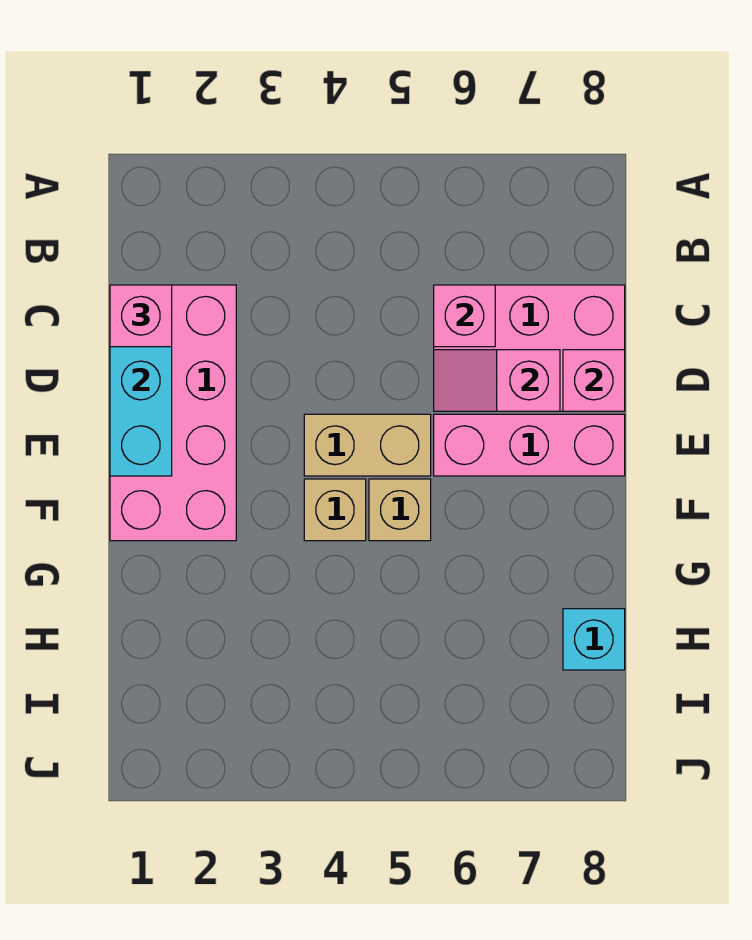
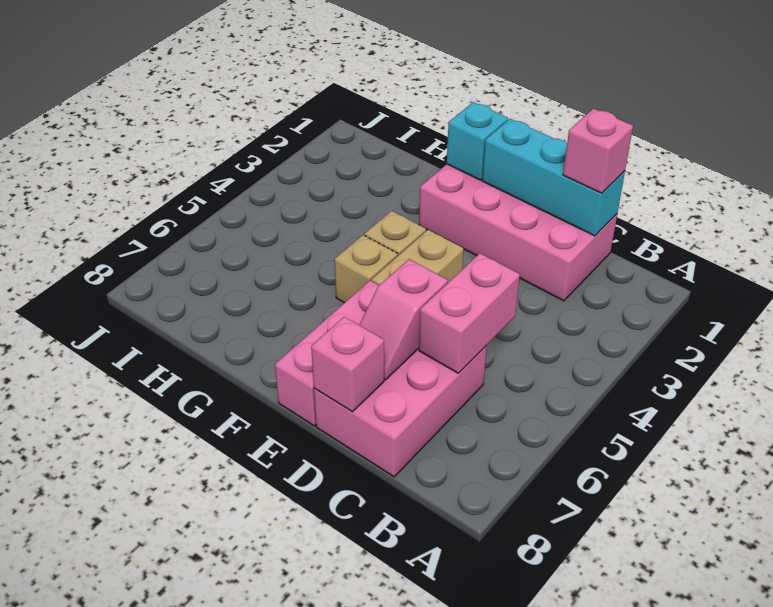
pink brick C6 level 2 -> pink brick C5:C6 level 2
pink slope D6:D7 level 2 top 7 -> pink slope D6:D7 level 2 top 6
cyan brick H8 level 1 -> cyan brick F1 level 2

